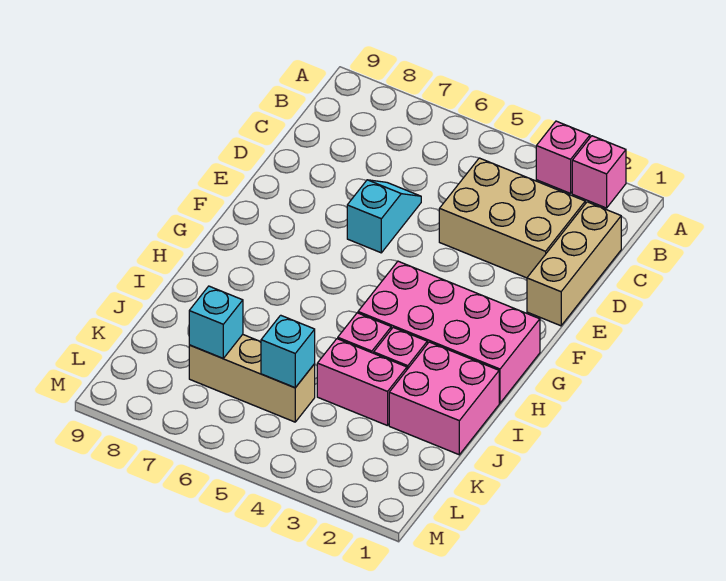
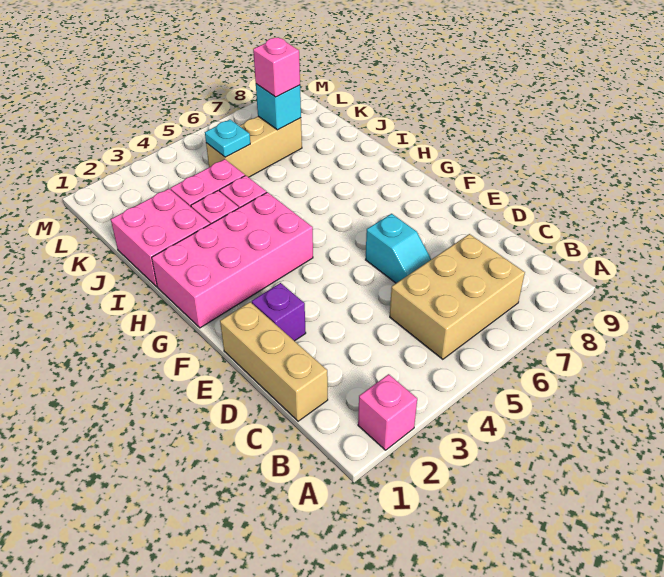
pink brick A3 level 1 -> pink brick K7 level 3
tan brick C2:D4 level 1 -> tan brick B5:C7 level 1
none -> purple brick E2 level 1
cyan brick K5 level 2 -> cyan plate K5 level 2

